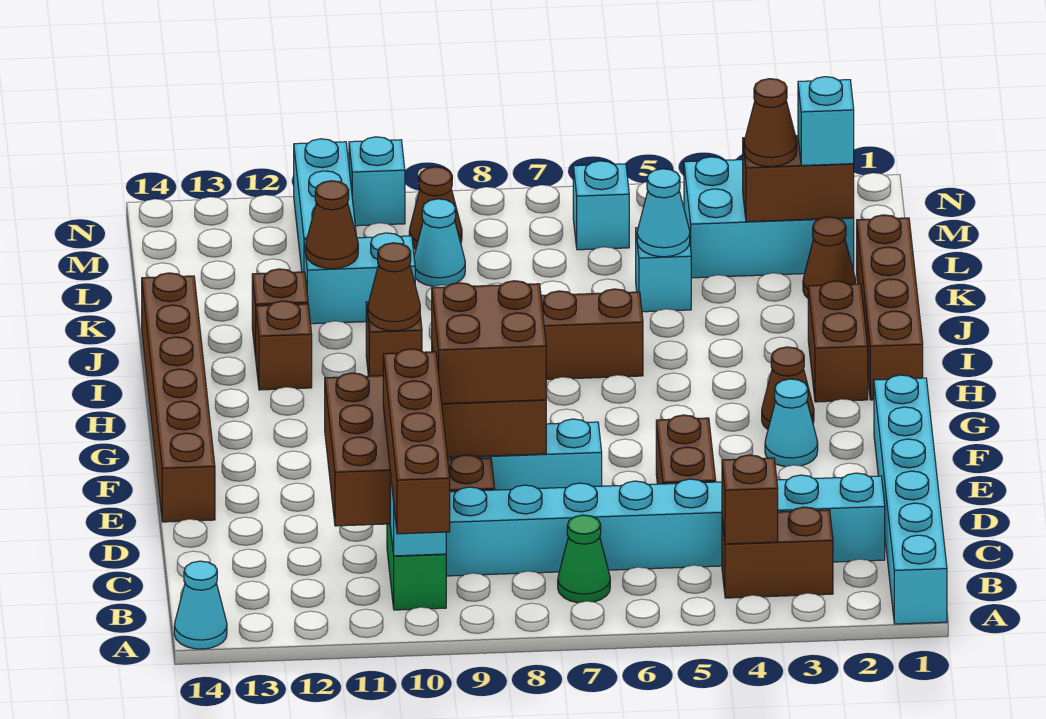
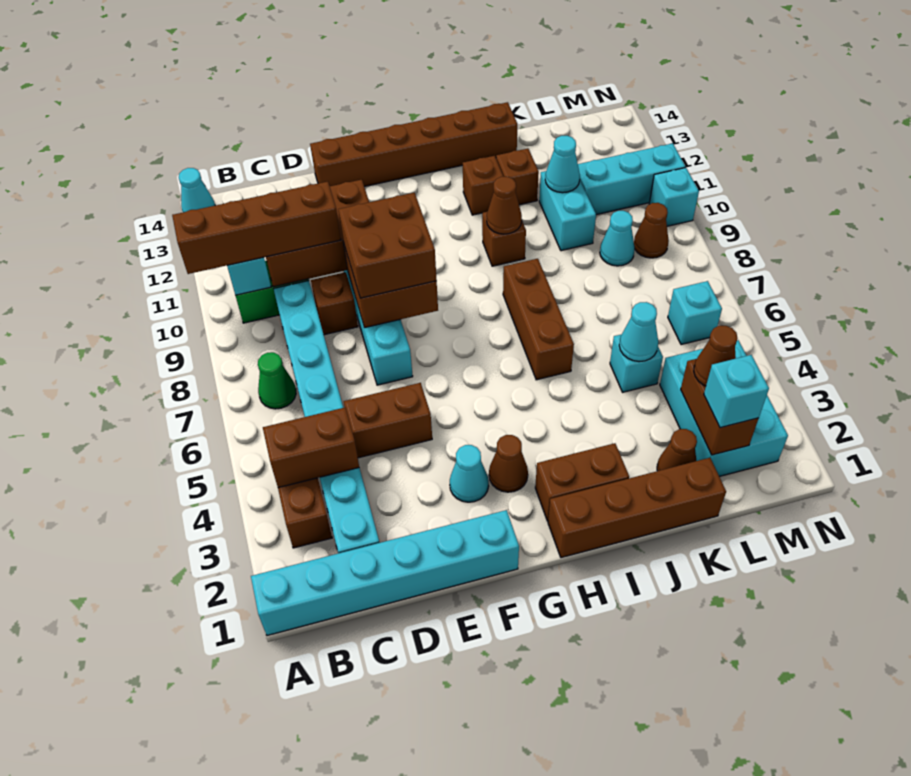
brown brick B4 level 2 -> brown brick B4:C4 level 2
brown cone K11 level 2 -> cyan cone K11 level 2

